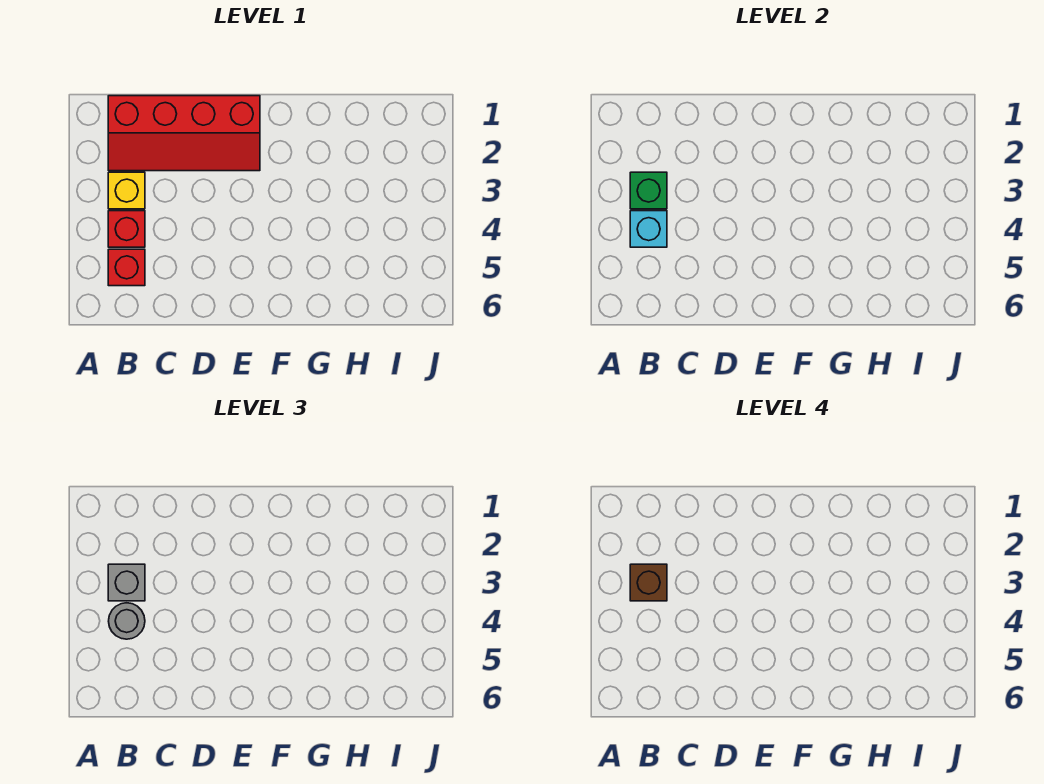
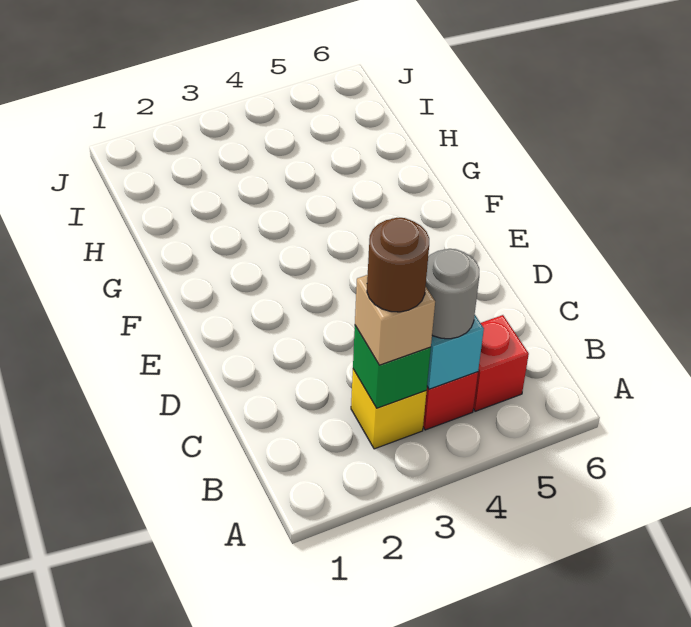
red slope B1:E2 level 1 top 1 -> none
grey brick B3 level 3 -> tan brick B3 level 3
brown brick B3 level 4 -> brown round brick B3 level 4

